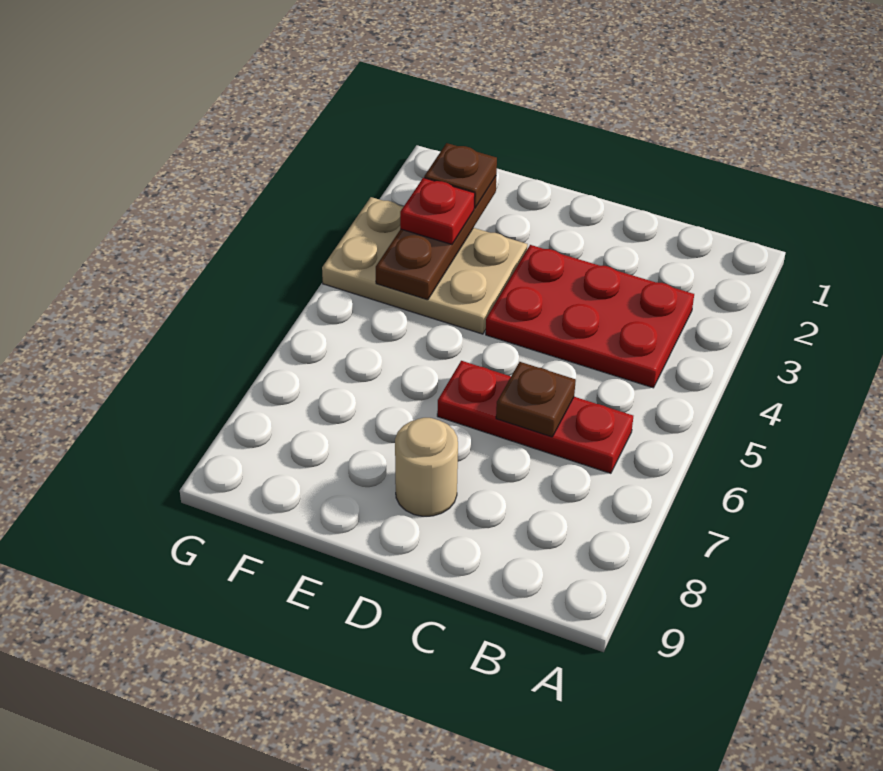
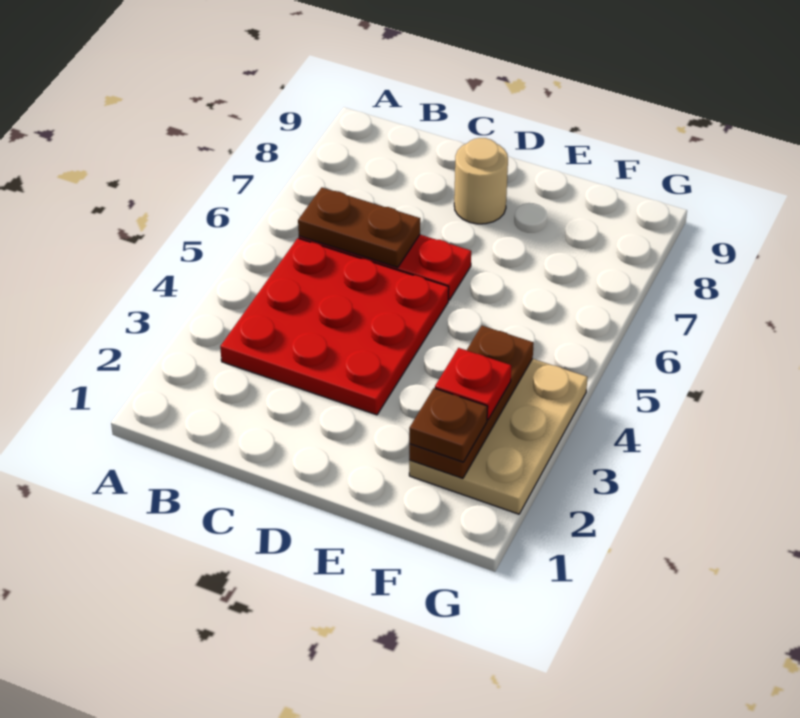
red plate B3:D4 level 1 -> red plate B3:D5 level 1
brown plate C6 level 2 -> brown plate B6:C6 level 2
tan plate E3:G4 level 1 -> tan plate F2:G4 level 1

